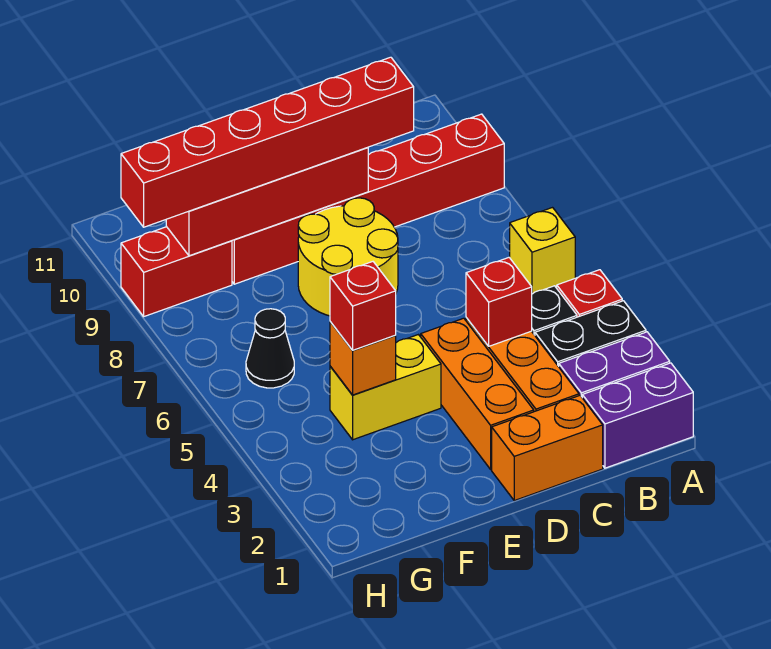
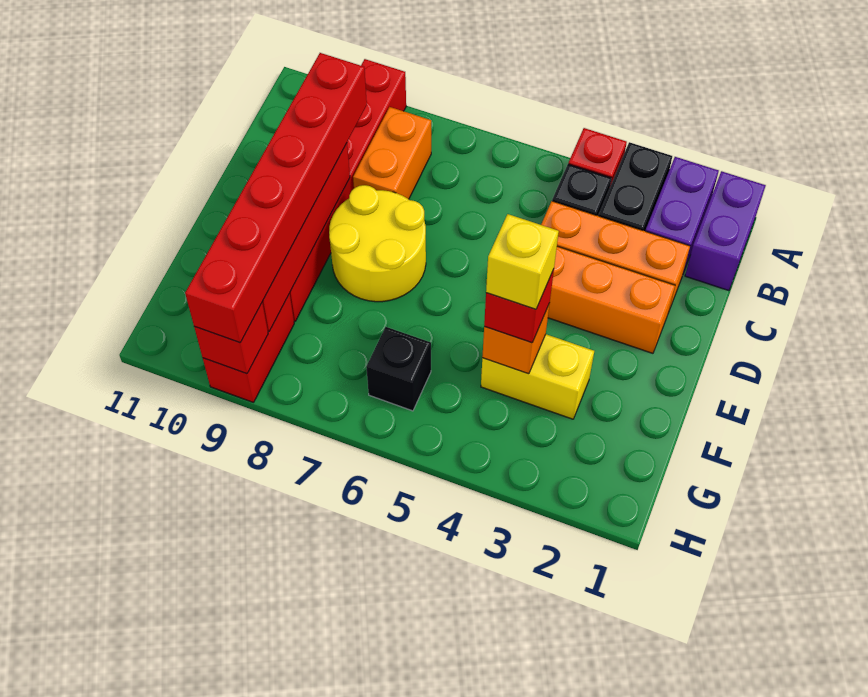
yellow brick A6 level 1 -> yellow brick F4 level 4
orange brick C1:D1 level 1 -> orange brick B8:C8 level 1
red brick C4 level 2 -> red brick H9 level 2
yellow brick E4:F4 level 1 -> yellow brick F3:F4 level 1
black cone G6 level 1 -> black brick G6 level 1

